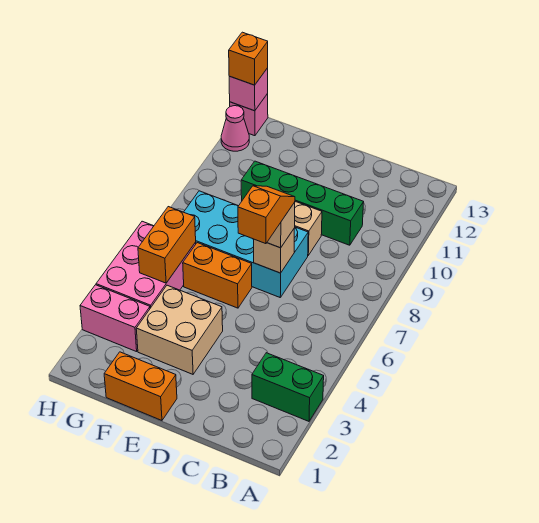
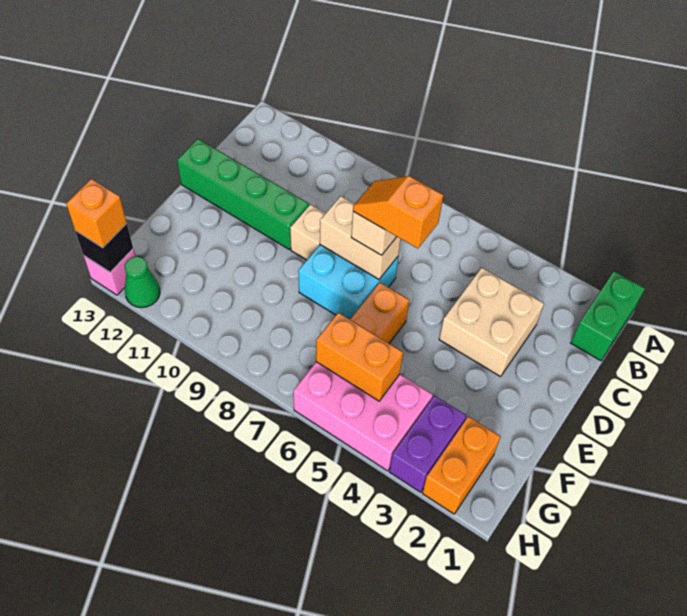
green brick A3:B3 level 1 -> green brick A1:B1 level 1
green brick C10:F10 level 1 -> green brick D10:D13 level 1
cyan brick D7:G8 level 1 -> cyan brick D7:E8 level 1
tan brick D7 level 2 -> tan brick D7:D8 level 2
orange brick E1:F1 level 1 -> orange brick G2:H2 level 1
tan brick E3:F4 level 1 -> tan brick C3:D4 level 1
pink brick G3:H3 level 1 -> purple brick G3:H3 level 1
pink cone H12 level 1 -> green cone H12 level 1
pink brick H13 level 2 -> black brick H13 level 2

